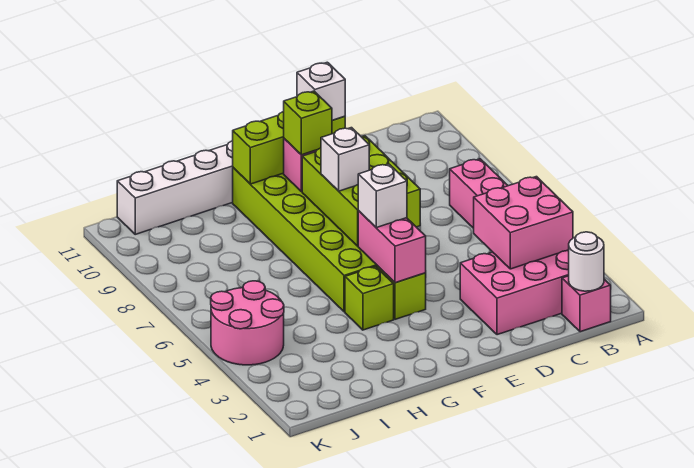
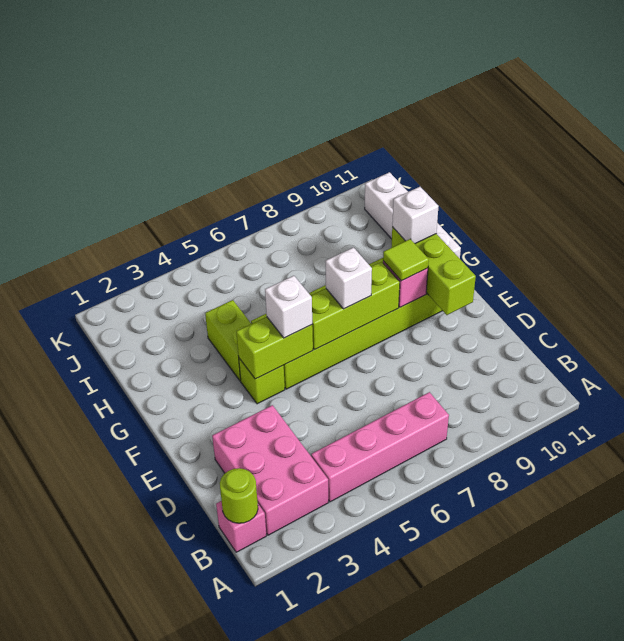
white round brick B1 level 2 -> lime round brick B1 level 2
pink brick B3:C4 level 2 -> none
lime brick E6:F8 level 2 -> lime brick F6:F8 level 2
white brick E10 level 3 -> white brick G10 level 3
pink brick F4:F5 level 2 -> lime brick F4:F5 level 2
lime brick F9 level 3 -> lime tile F9 level 3
lime brick G4 level 1 -> lime brick G4:H4 level 1
pink round brick J4:K5 level 1 -> none

